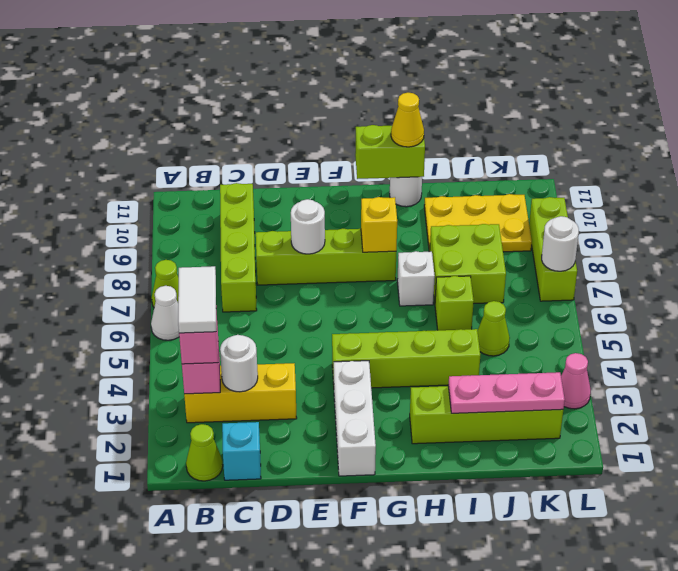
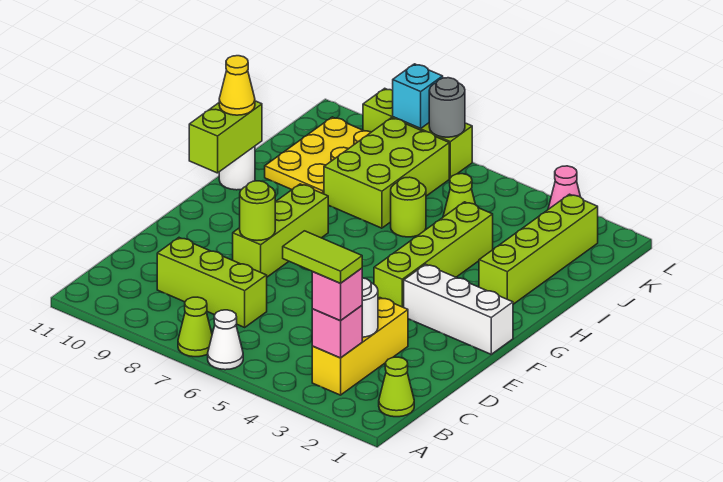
white tile B3:B4 level 4 -> lime tile B3:B4 level 4
cyan brick C1 level 1 -> cyan brick L8 level 2
lime brick C7:C10 level 1 -> lime brick C7:C9 level 1
lime brick D8:G8 level 1 -> lime brick E8:G8 level 1
white round brick E8 level 2 -> lime round brick E8 level 2
yellow brick G8 level 2 -> none
white brick H7 level 1 -> none
pink plate I2:K2 level 2 -> none
lime brick I6 level 1 -> lime round brick I6 level 1
lime brick I7:J8 level 1 -> lime brick I7:K8 level 1
white round brick L7 level 2 -> grey round brick L7 level 2

